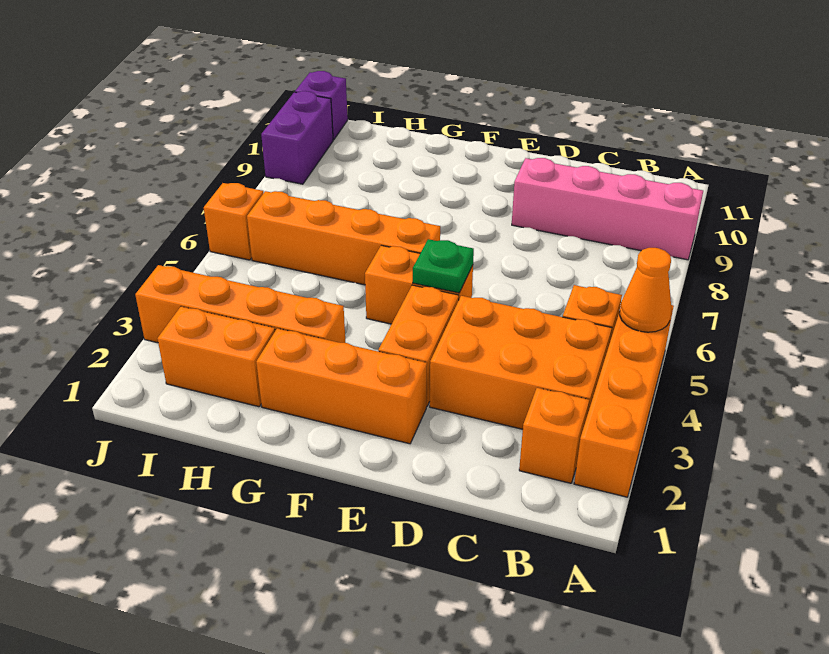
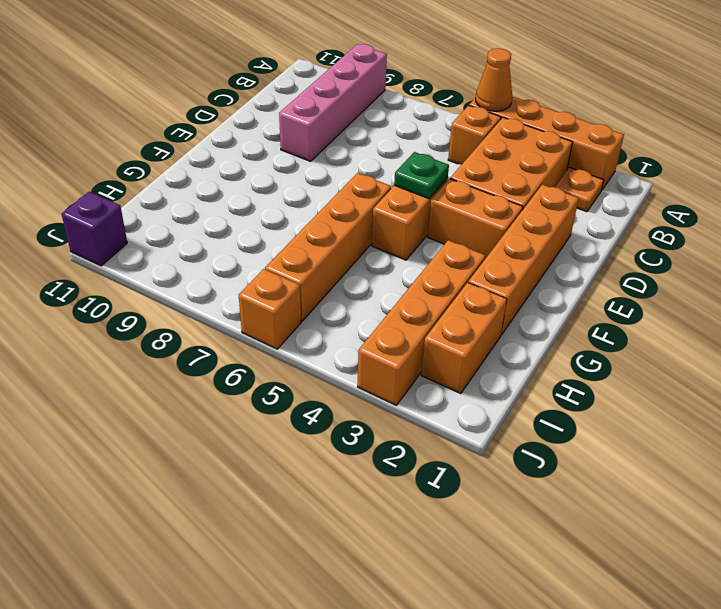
orange brick B2 level 1 -> orange plate B2 level 1
orange brick E2:G2 level 1 -> orange brick D2:G2 level 1
purple brick J9:J10 level 1 -> none

